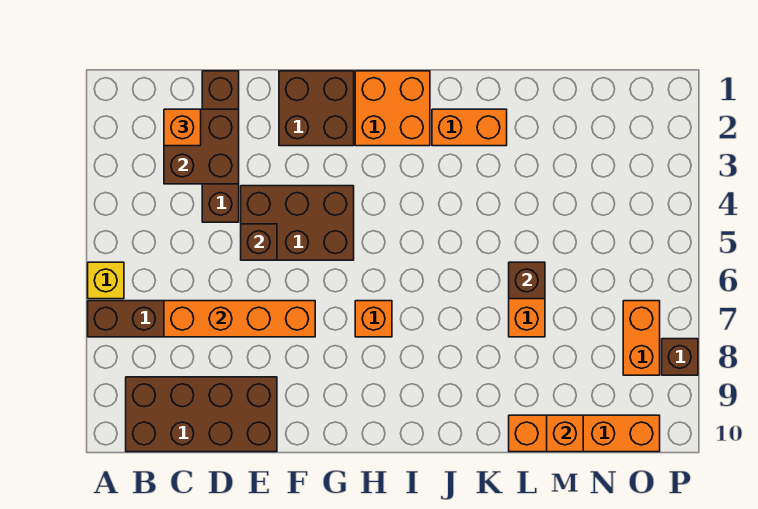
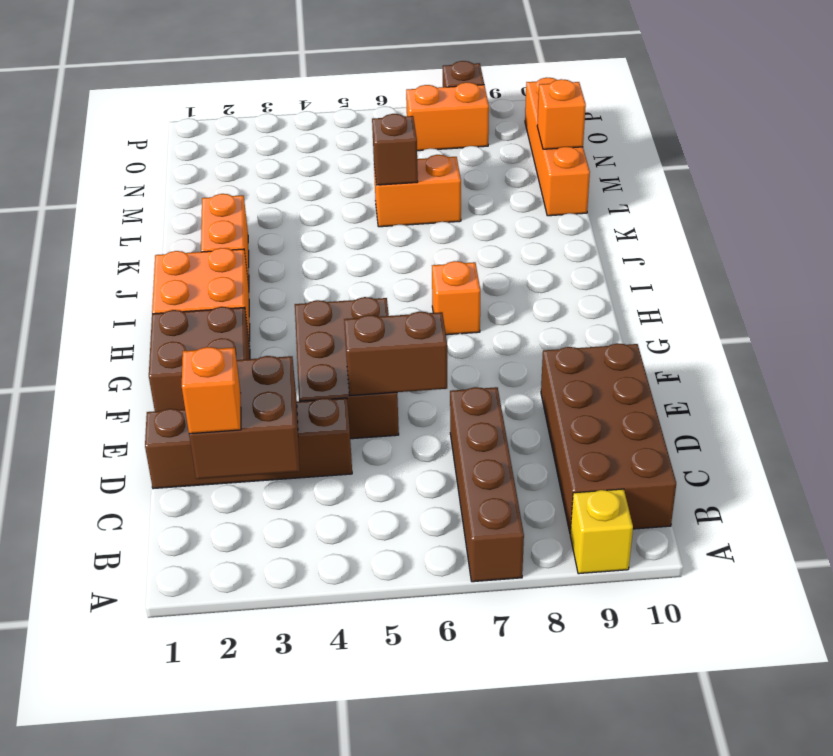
yellow brick A6 level 1 -> yellow brick A9 level 1
orange brick C7:F7 level 2 -> none
brown brick E5 level 2 -> brown brick E5:E6 level 2

